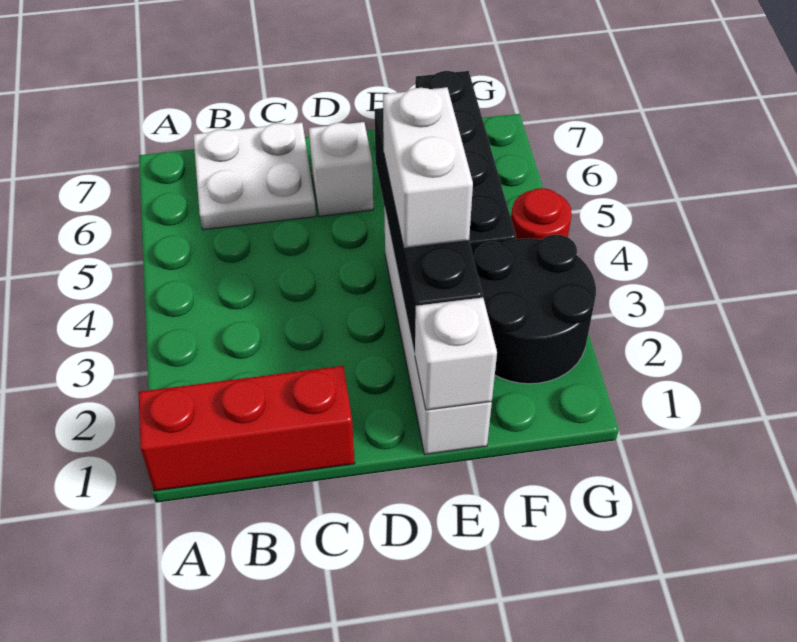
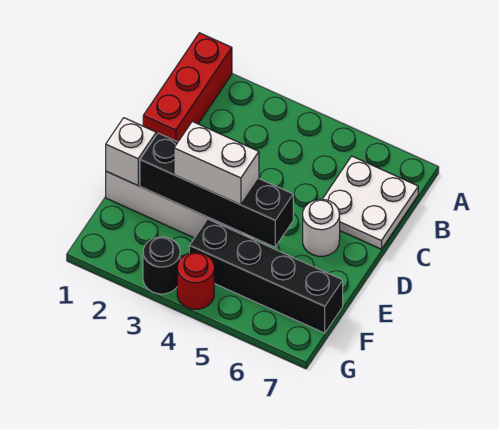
white brick D6 level 1 -> white round brick D6 level 1
black round brick F2:G3 level 1 -> black round brick G3 level 1

